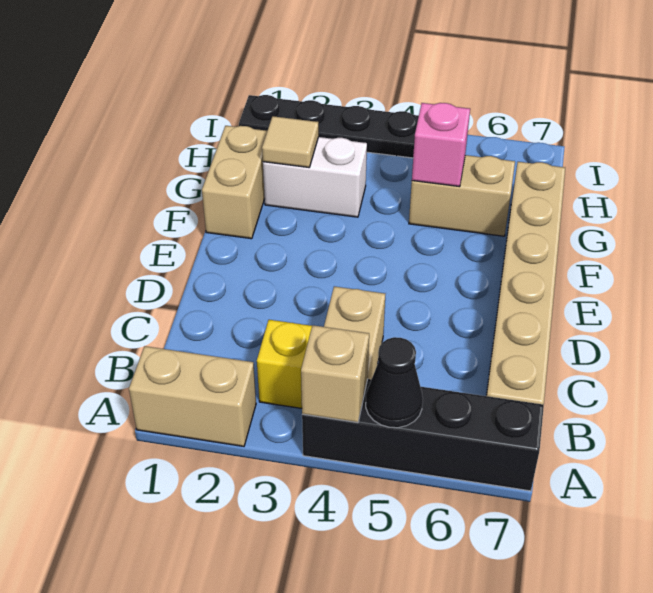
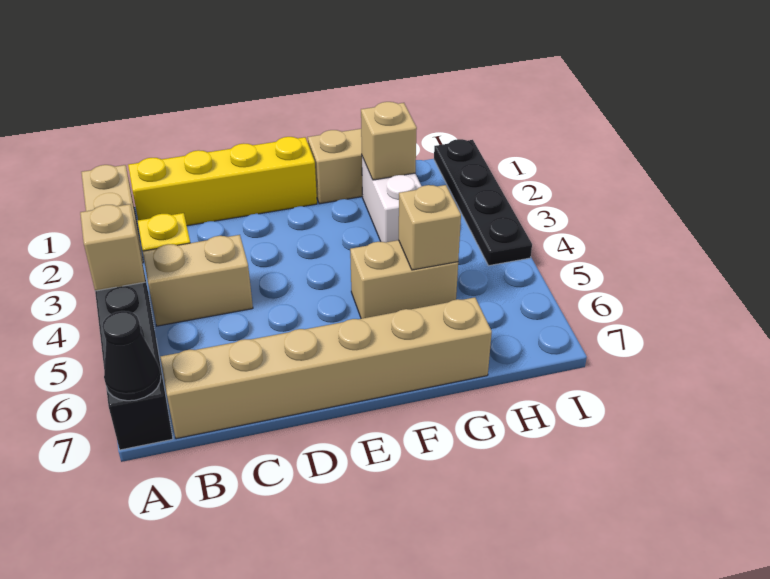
black cone A5 level 2 -> black cone A7 level 2
none -> yellow brick B1:E1 level 1
tan tile G2 level 2 -> tan brick G2 level 2
tan brick G5:G6 level 1 -> tan brick F5:G5 level 1
pink brick G5 level 2 -> tan brick G5 level 2

